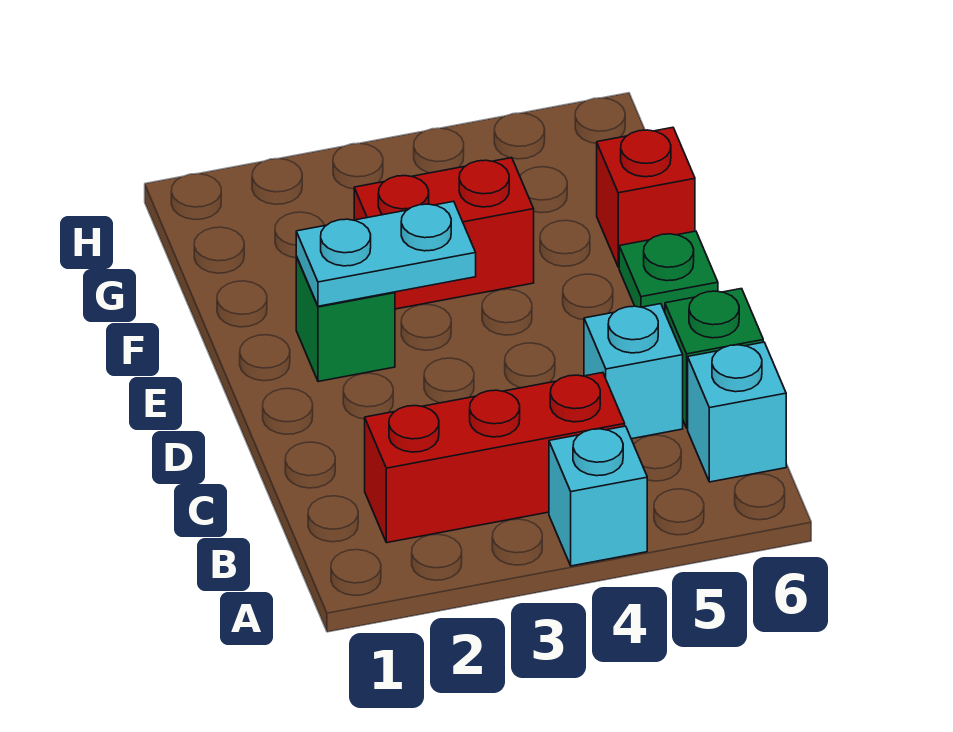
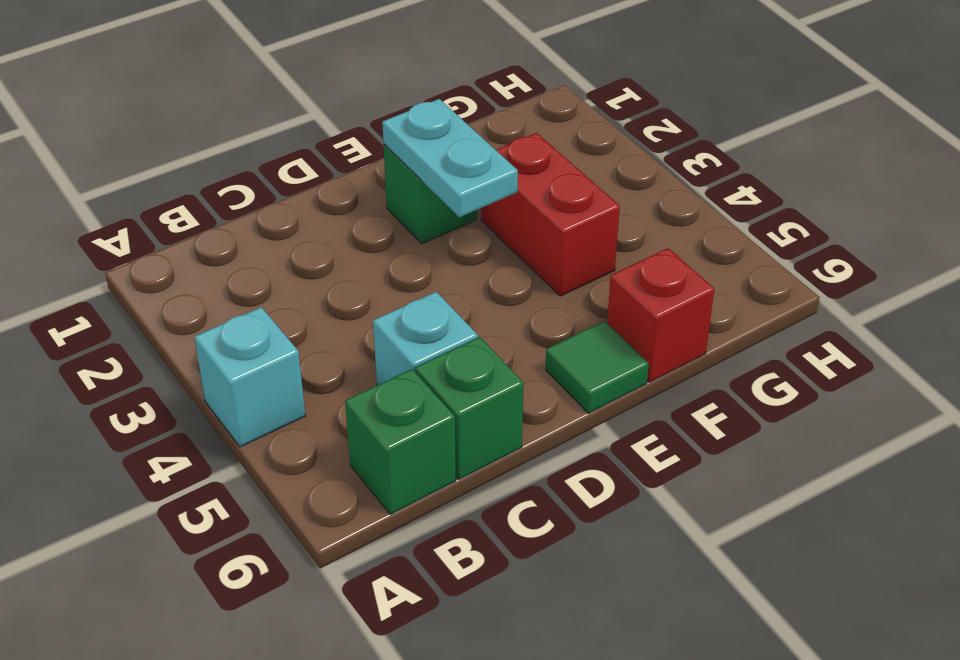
red brick B2:B4 level 1 -> none
cyan brick B6 level 1 -> green brick B6 level 1
green plate E6 level 1 -> green tile E6 level 1

